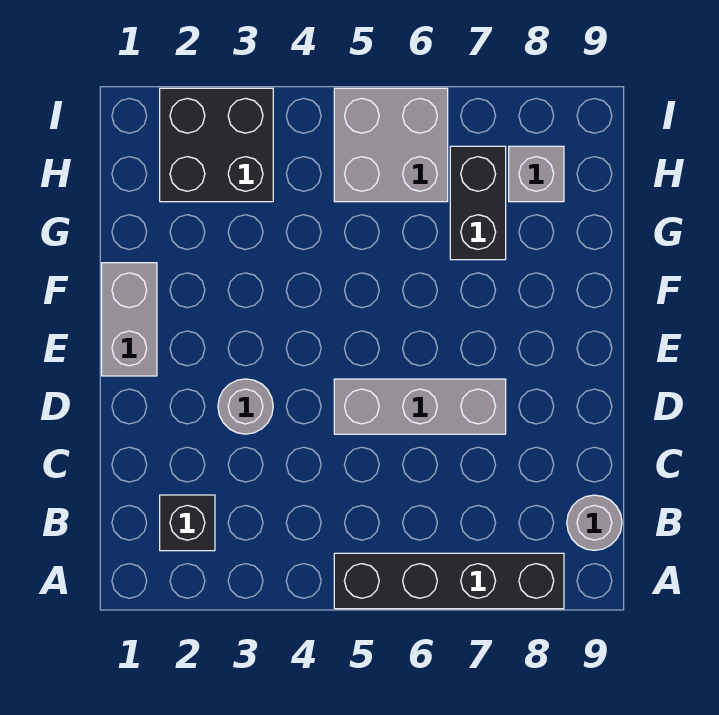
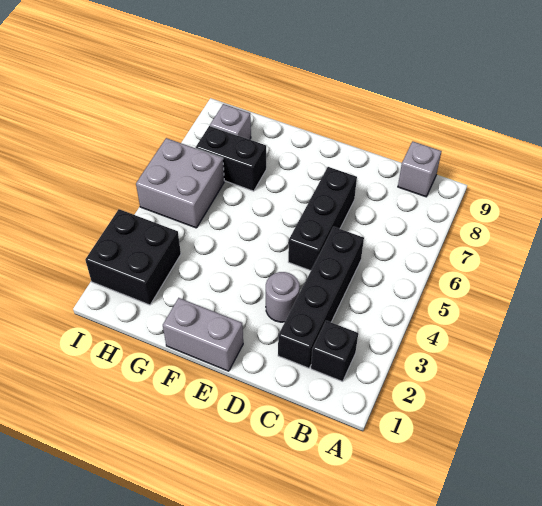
black brick A5:A8 level 1 -> black brick C2:C5 level 1
grey round brick B9 level 1 -> grey brick B9 level 1
grey brick D5:D7 level 1 -> black brick D5:D7 level 1

